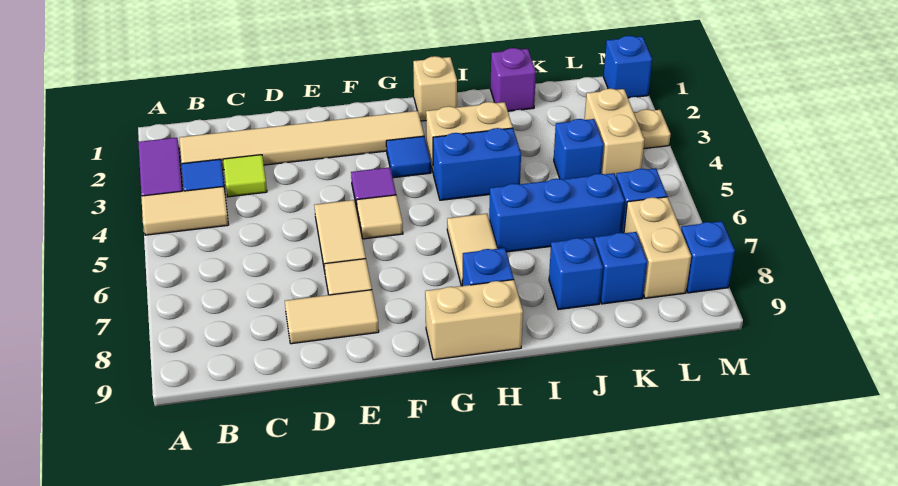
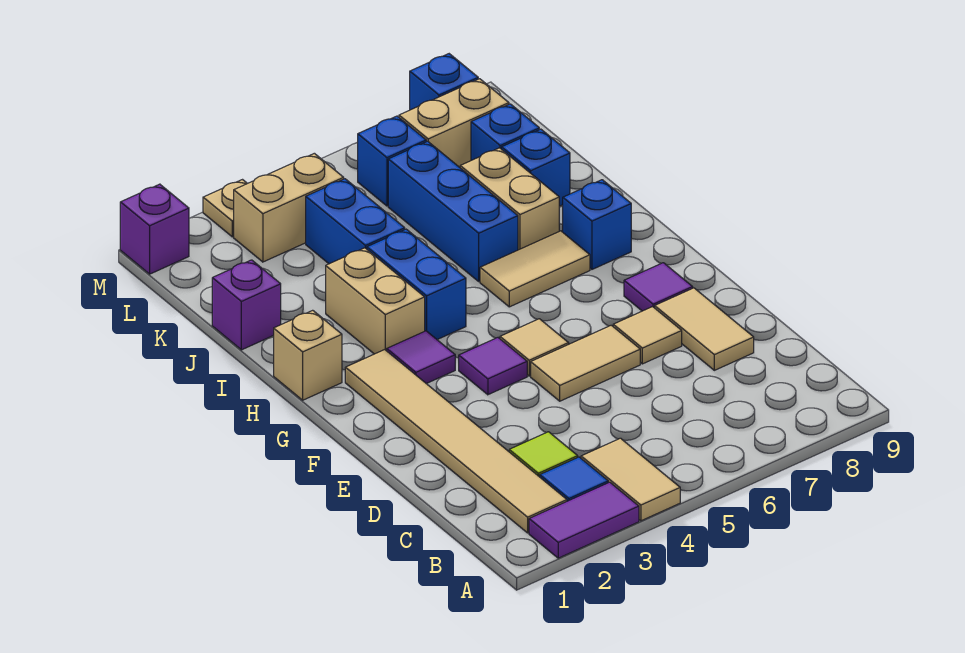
none -> purple tile F8 level 1
blue tile G3 level 1 -> purple tile G3 level 1
tan brick G9:H9 level 1 -> tan brick I7:J7 level 1
blue brick K4 level 1 -> blue brick J4:K4 level 1
blue brick M1 level 1 -> purple brick M1 level 1

